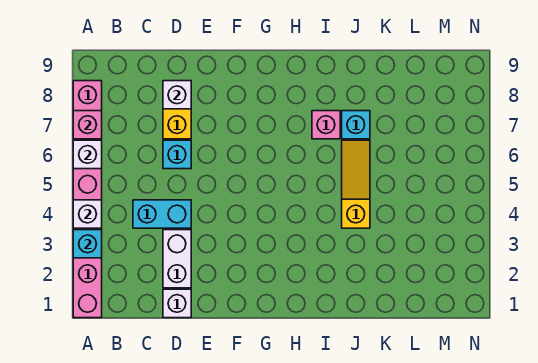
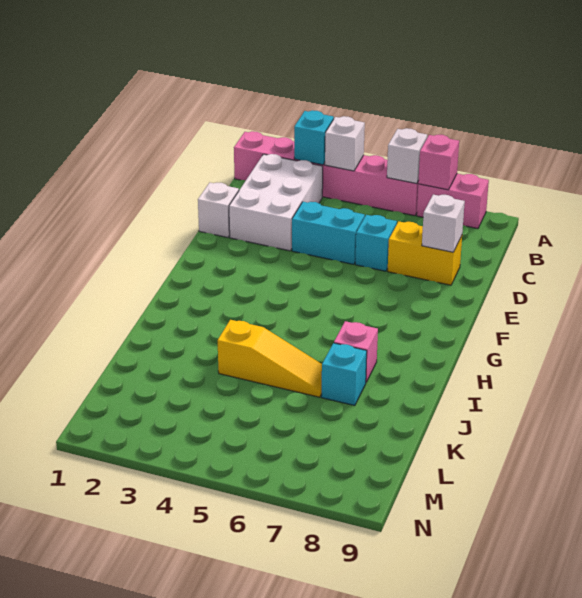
cyan brick C4:D4 level 1 -> cyan brick D4:D5 level 1
white brick D2:D3 level 1 -> white brick B2:D3 level 1

